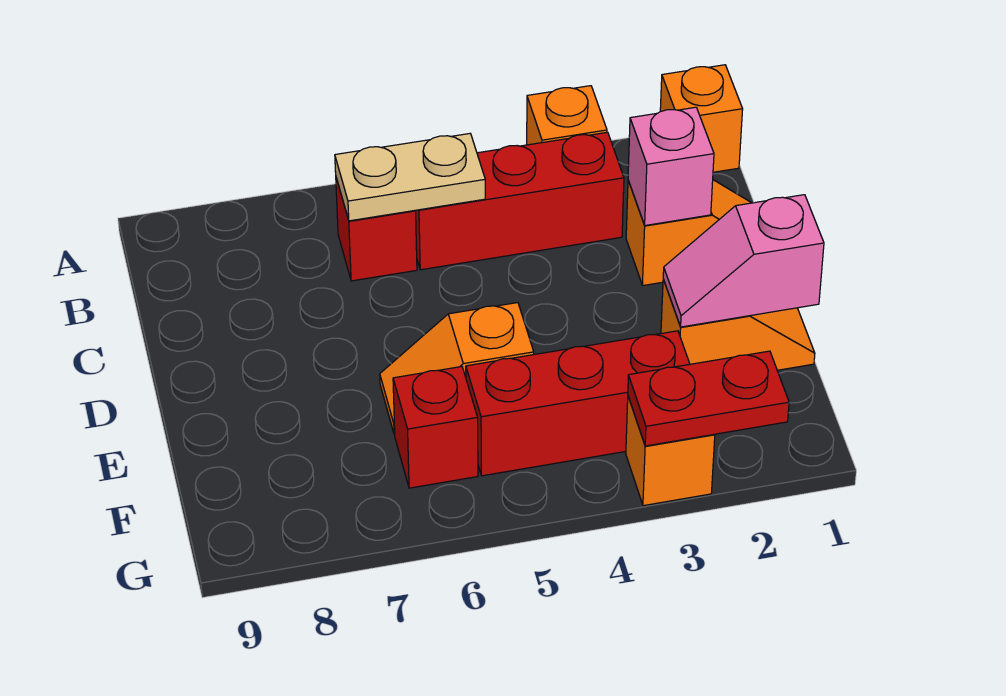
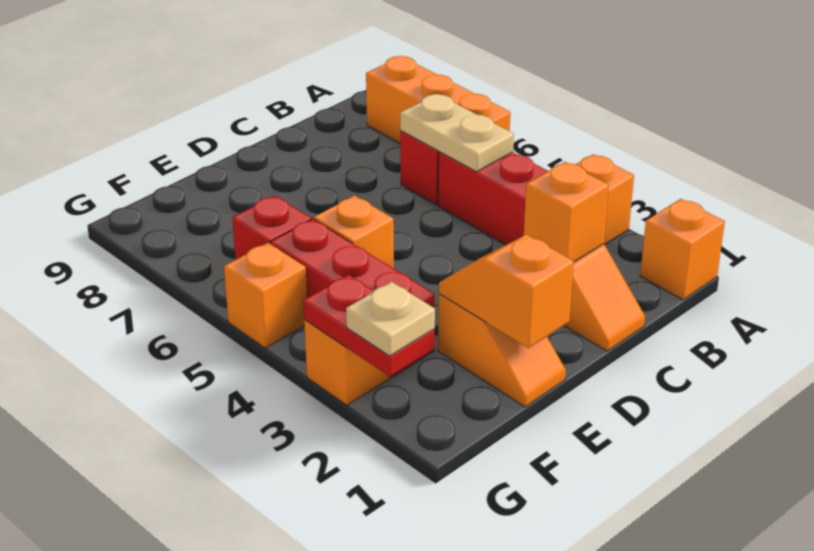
none -> orange brick A6:A8 level 1
pink brick C2 level 2 -> orange brick C2 level 2
pink slope E1:E2 level 2 top 1 -> orange slope E1:E2 level 2 top 1
none -> tan plate G2 level 3
none -> orange brick G5 level 1

